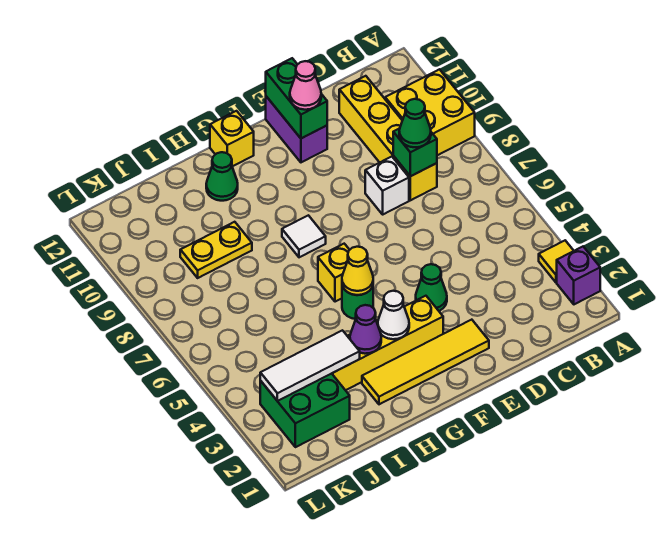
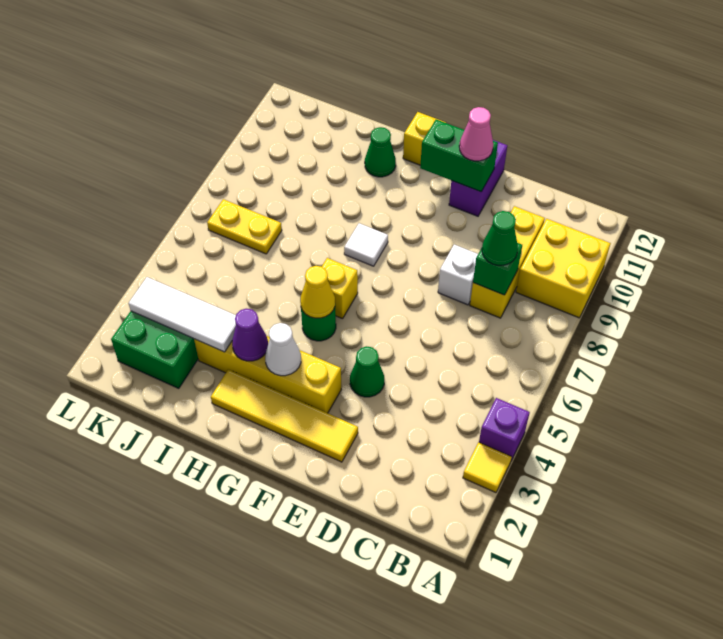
purple brick A2 level 1 -> purple brick A4 level 1
yellow brick C8:C11 level 1 -> yellow brick C8:C10 level 1
green brick E11:E12 level 2 -> green brick E11:F11 level 2
yellow plate I9:J9 level 1 -> yellow plate J7:K7 level 1

